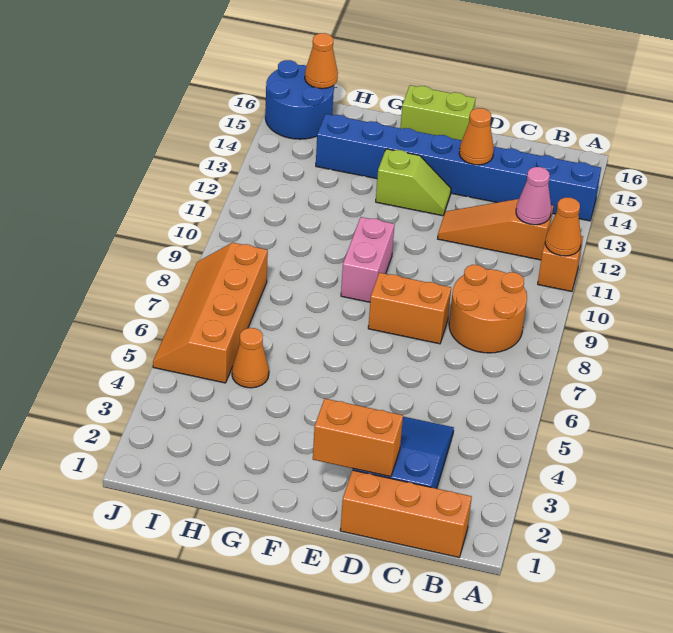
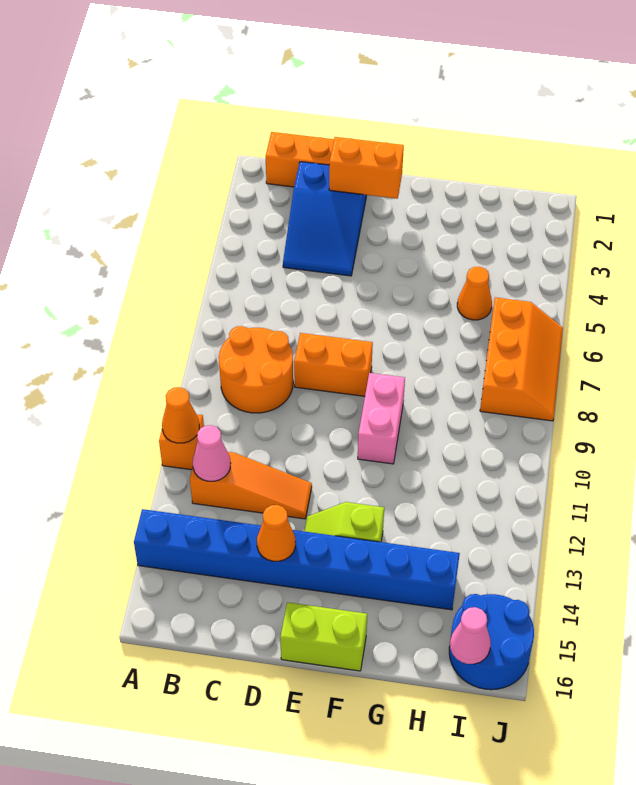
orange slope I5:J8 level 1 top I -> orange slope I6:J8 level 1 top I
orange cone I16 level 2 -> pink cone I16 level 2

